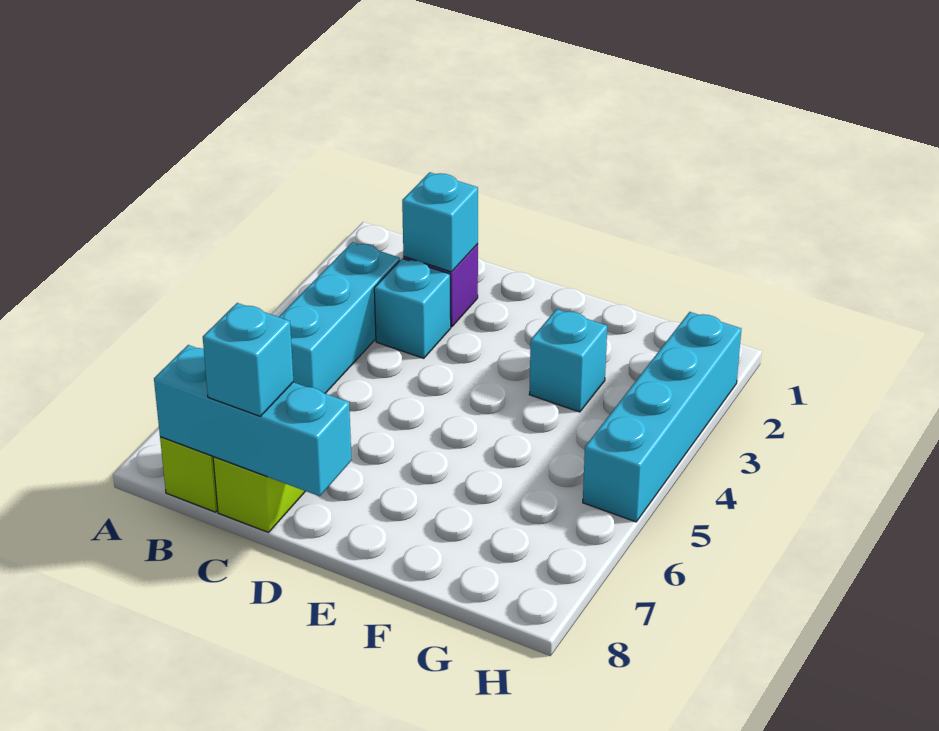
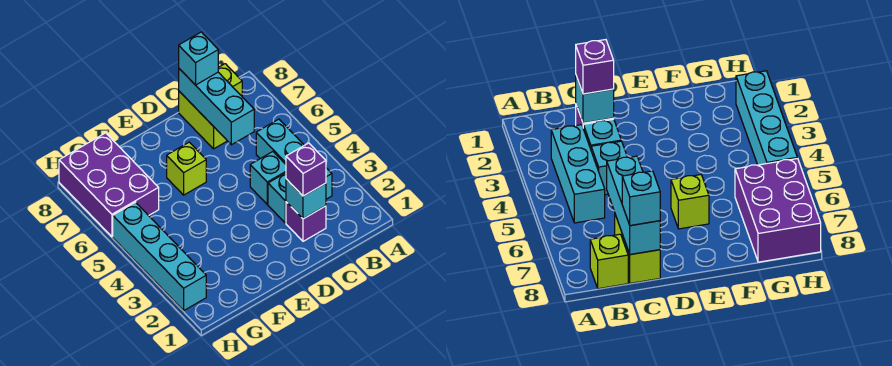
cyan brick B8:D8 level 2 -> cyan brick C6:C8 level 2
none -> purple brick C2 level 3
none -> lime brick E6 level 1
cyan brick F3 level 1 -> cyan brick C4 level 1
none -> purple brick G6:H8 level 1

